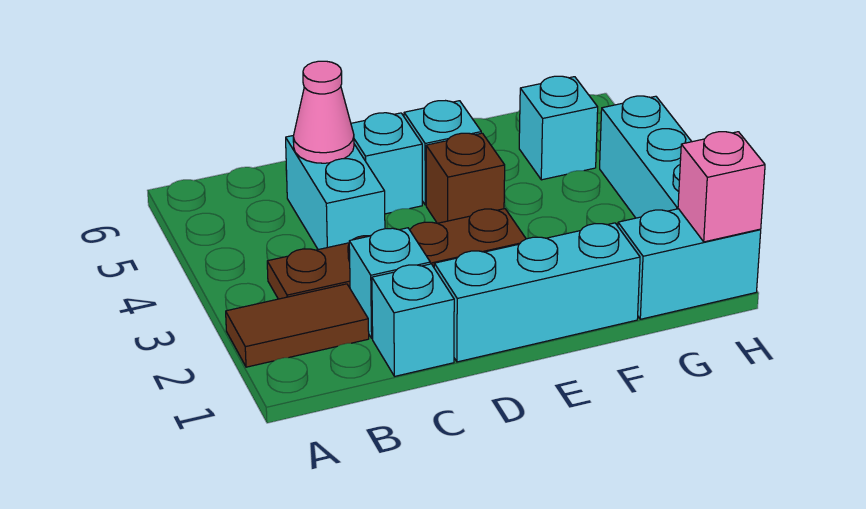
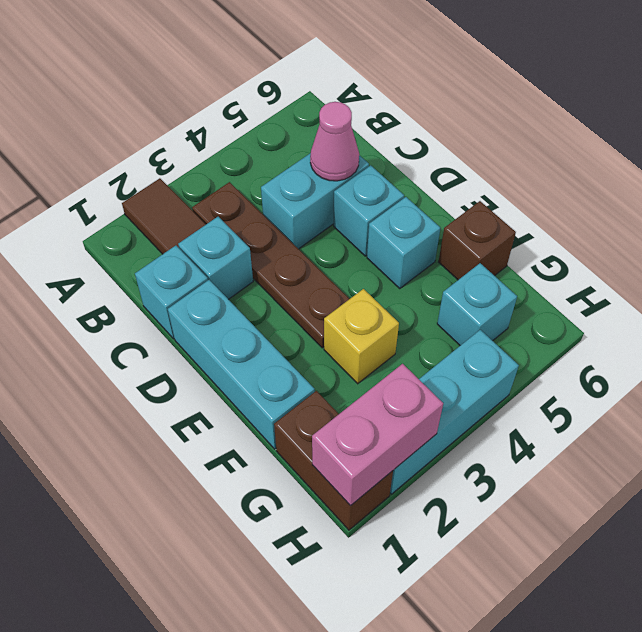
brown brick E4 level 1 -> brown brick F6 level 1
none -> yellow brick F3 level 1
cyan brick G1:H1 level 1 -> brown brick G1:H1 level 1
pink brick H1 level 2 -> pink brick H1:H2 level 2

